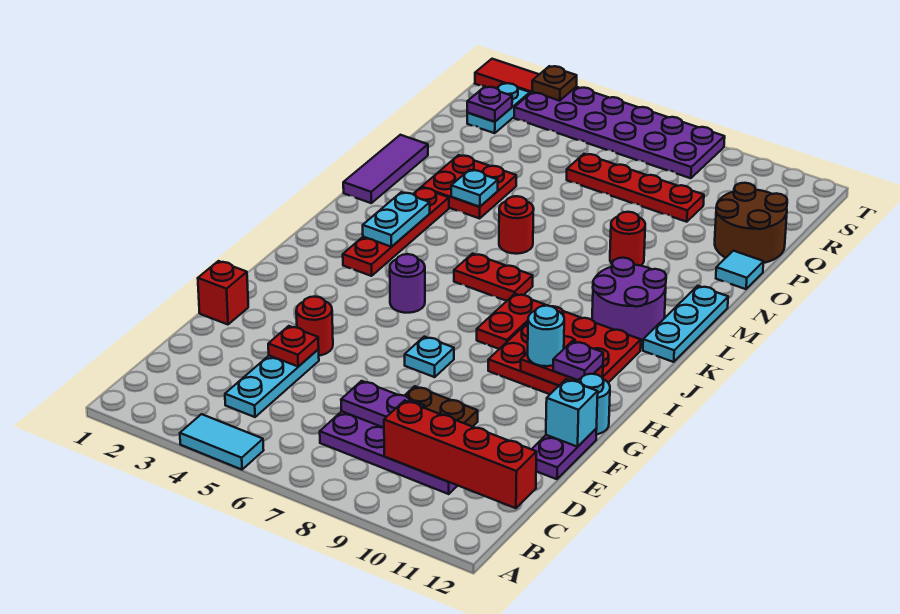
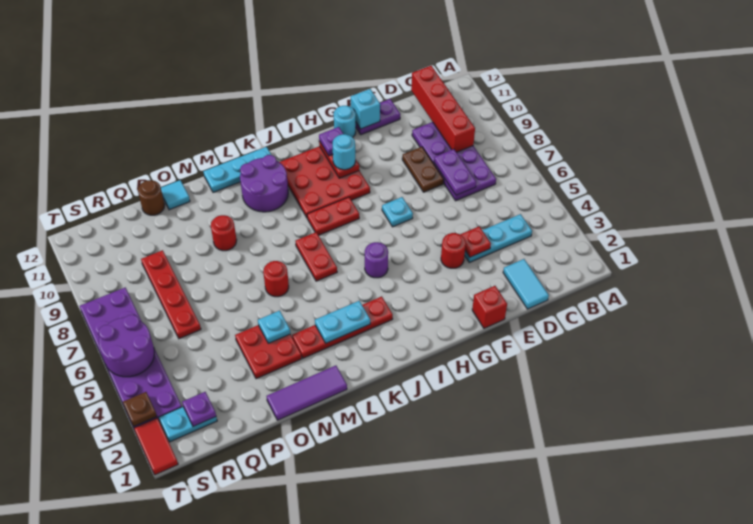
cyan tile A4:A5 level 1 -> cyan tile D1:D2 level 1
brown round brick P11:Q12 level 1 -> brown round brick P12 level 1
none -> purple round brick S5:T6 level 2

